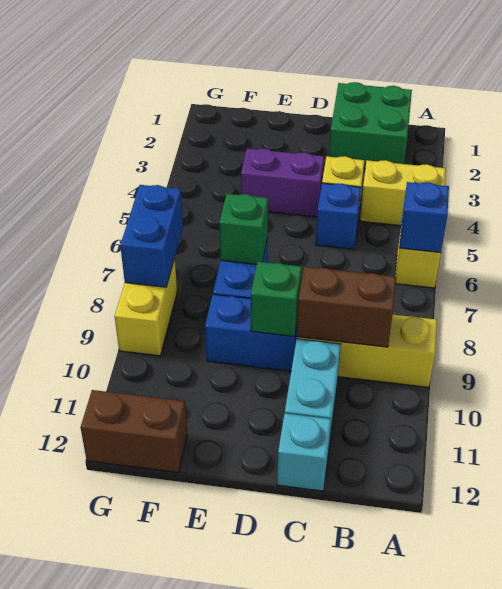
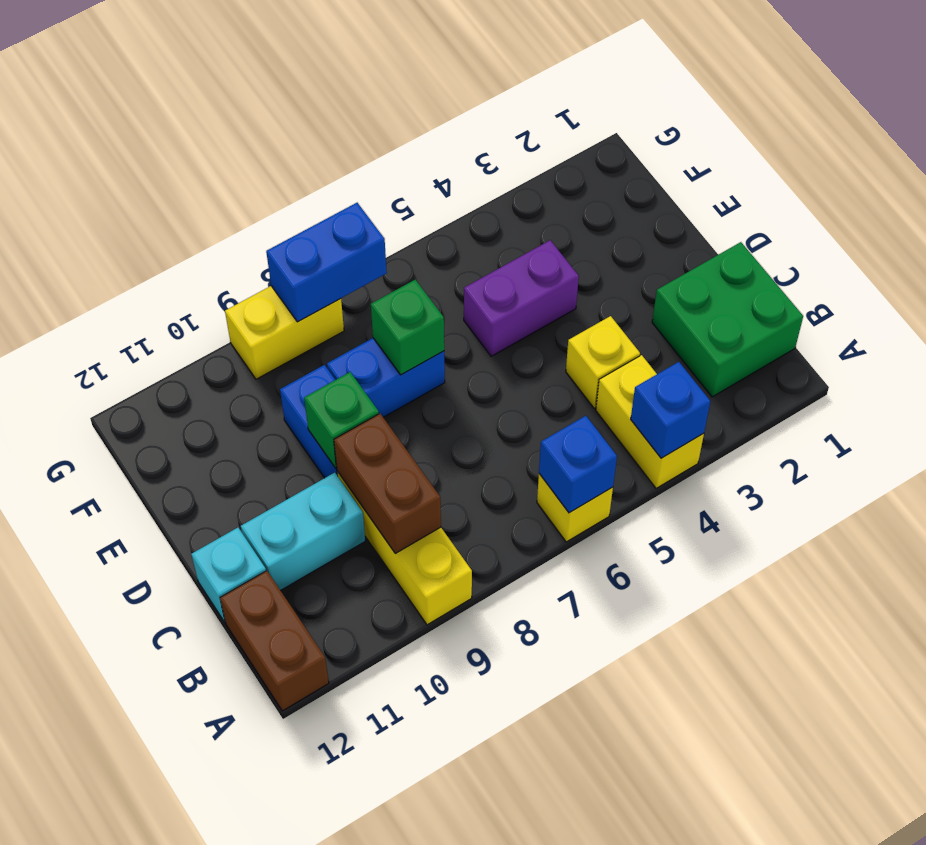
blue brick C5 level 1 -> blue brick A4 level 2
purple brick D4:E4 level 1 -> purple brick E4:E5 level 1
brown brick F12:G12 level 1 -> brown brick A12:B12 level 1

